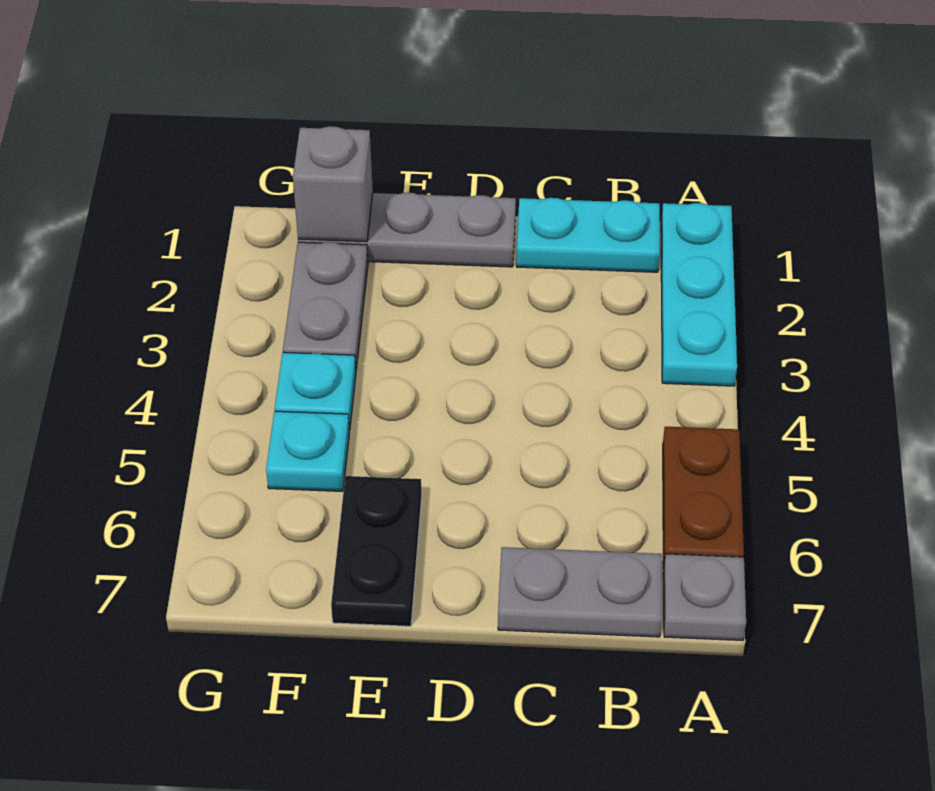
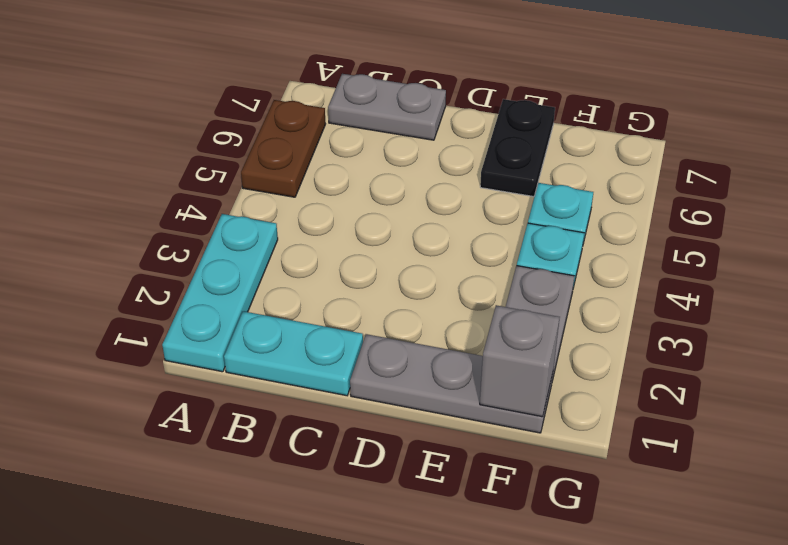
grey plate A7 level 1 -> none

